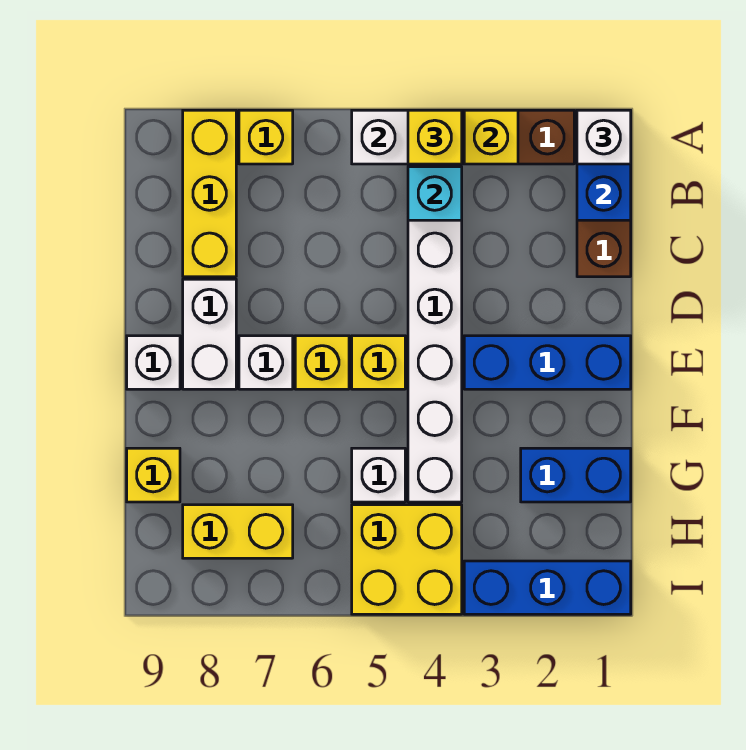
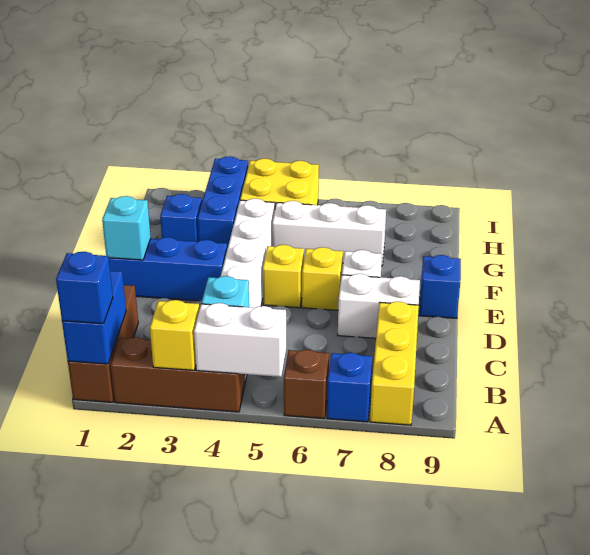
white brick A1 level 3 -> blue brick A1 level 3
yellow brick A4 level 3 -> none
none -> brown brick A6 level 1
yellow brick A7 level 1 -> blue brick A7 level 1
white brick D8:E8 level 1 -> white brick D7:D8 level 1
none -> cyan brick E1 level 2
white brick E9 level 1 -> blue brick E9 level 1
blue brick G1:G2 level 1 -> blue brick G2 level 1
white brick G5 level 1 -> white brick G5:G7 level 1
yellow brick G9 level 1 -> none
yellow brick H7:H8 level 1 -> none
blue brick I1:I3 level 1 -> blue brick G3:I3 level 1

